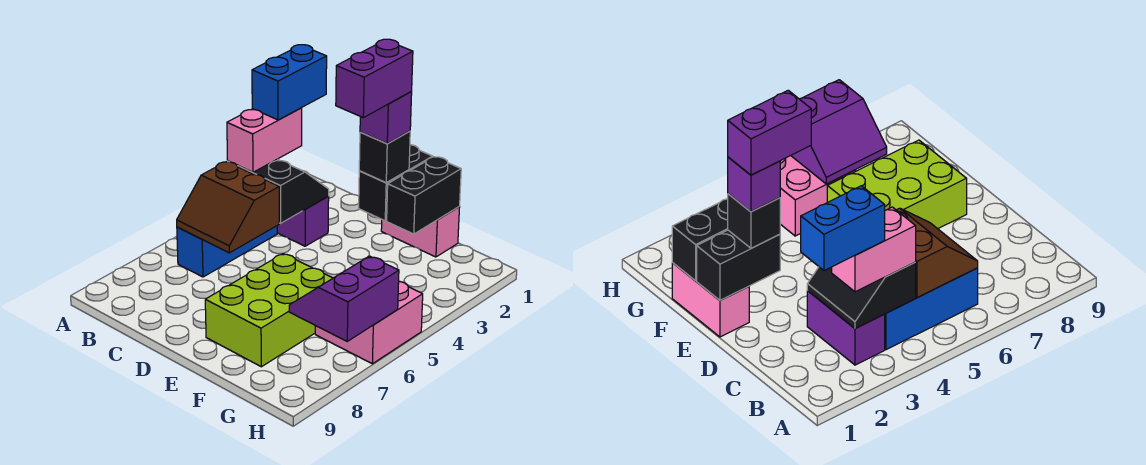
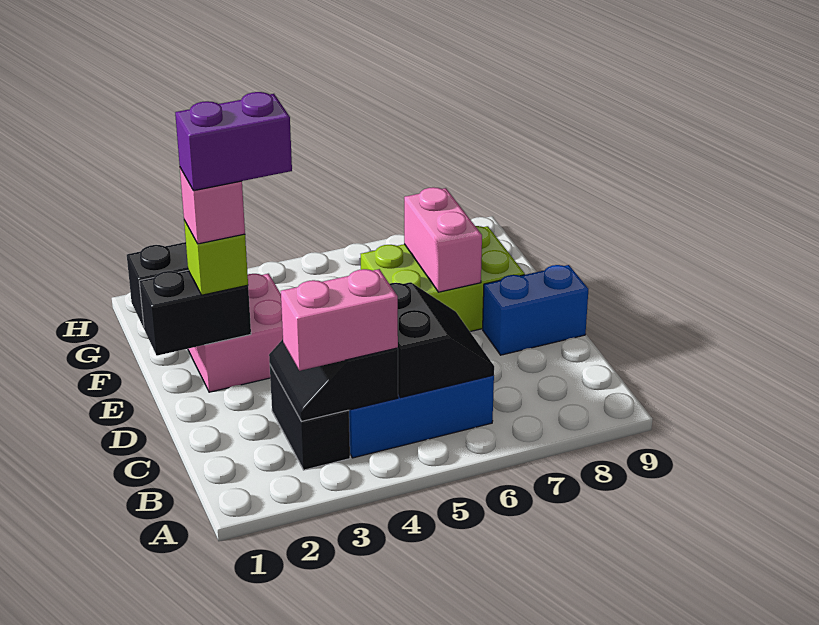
blue brick B2:B3 level 4 -> blue brick D8:D9 level 1
purple brick B3:C3 level 1 -> black brick B3:C3 level 1
brown slope B5:C6 level 2 top 5 -> black slope B5:C6 level 2 top 5
pink brick E1:F1 level 1 -> pink brick E7:F7 level 2
black brick E2 level 3 -> lime brick E2 level 3
purple brick E2 level 4 -> pink brick E2 level 4
pink brick G5:H6 level 1 -> pink brick E2:F3 level 1
purple slope G6:H7 level 2 top H -> none

